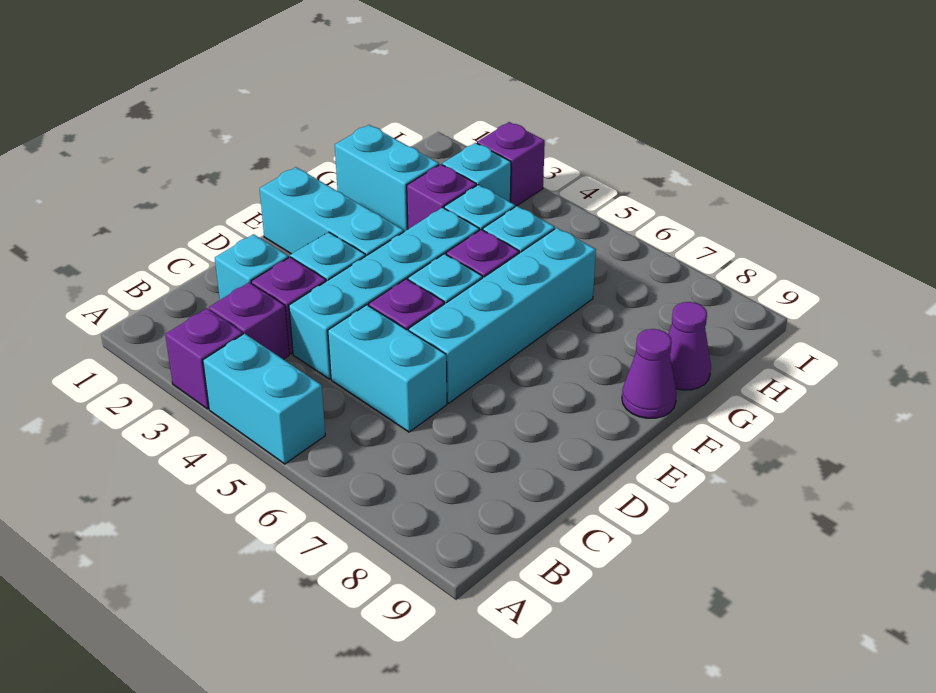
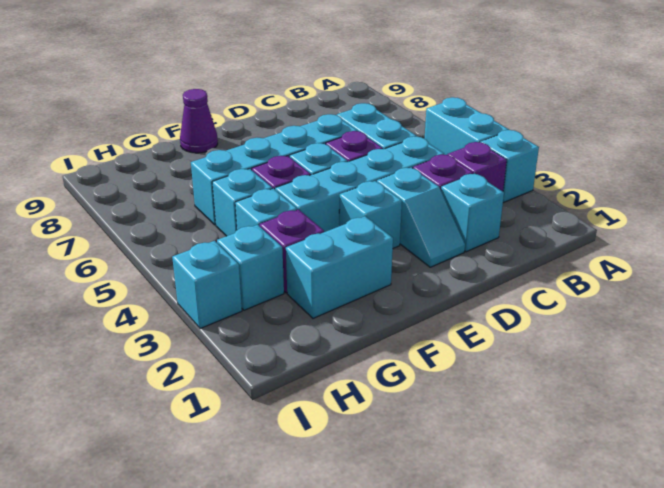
purple brick A3 level 1 -> cyan brick A3 level 1
cyan brick E1:E3 level 1 -> cyan brick E3 level 1
cyan brick G1:G2 level 1 -> cyan brick F2:G2 level 1
purple cone G9 level 1 -> none
purple brick I3 level 1 -> cyan brick I3 level 1

